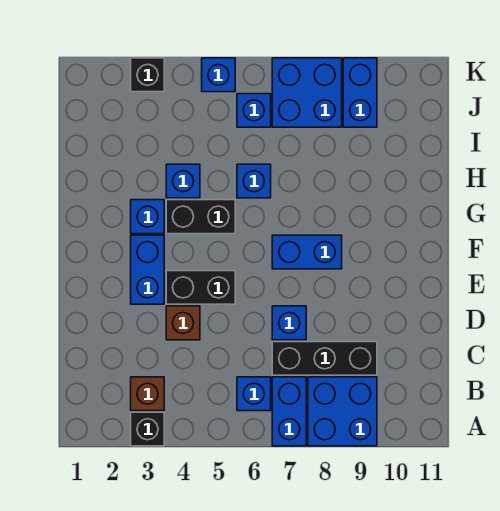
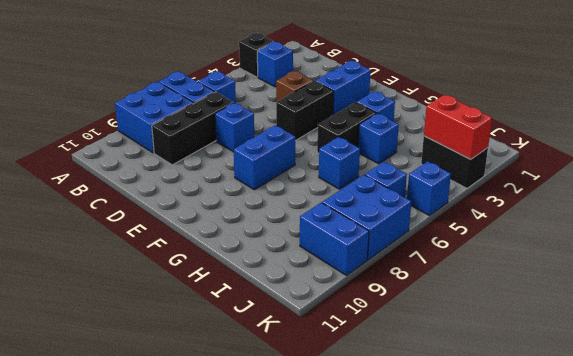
brown brick B3 level 1 -> blue brick B3 level 1
blue brick E3:F3 level 1 -> blue brick E2:E3 level 1
none -> red brick J3:K3 level 2
black brick K3 level 1 -> black brick J3:K3 level 1

